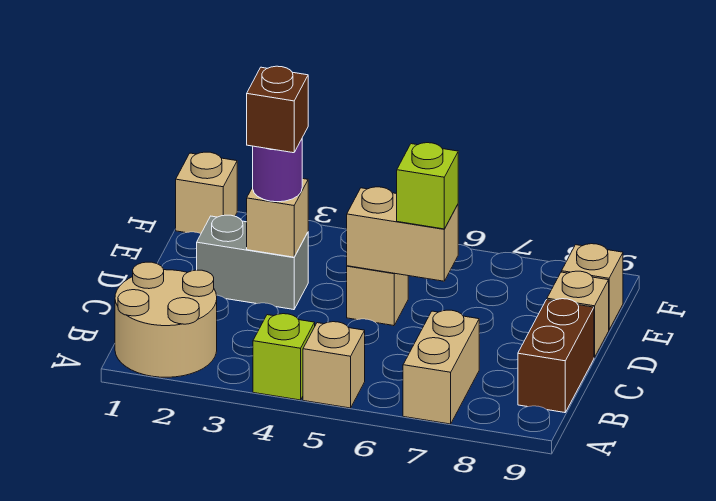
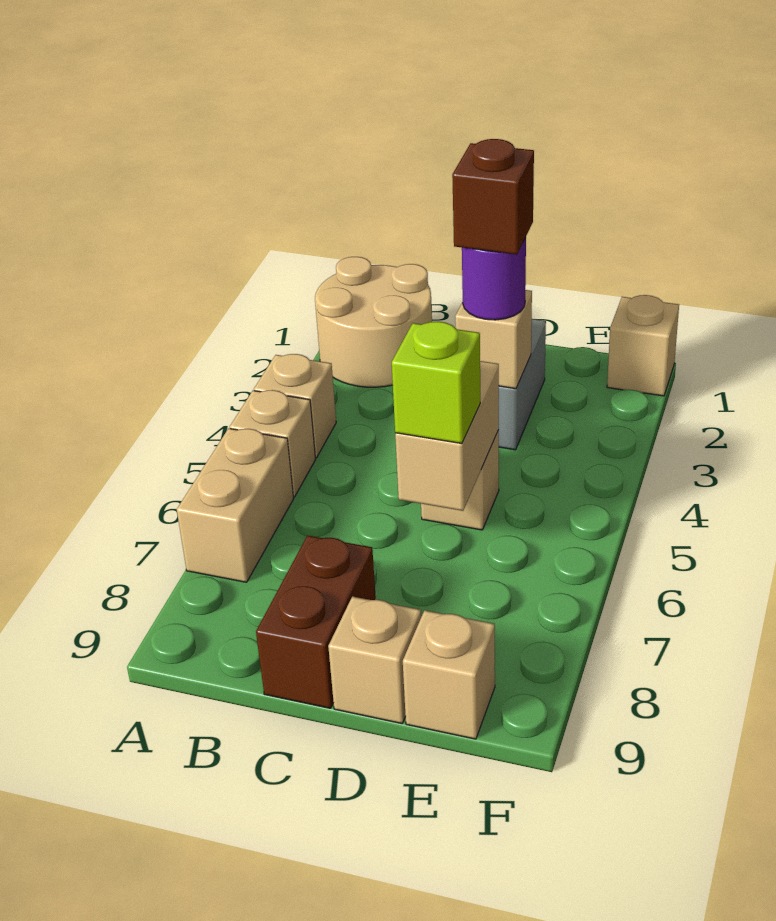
lime brick A4 level 1 -> tan brick A4 level 1
tan brick A7:B7 level 1 -> tan brick A6:A7 level 1
brown brick B9:C9 level 1 -> brown brick C8:C9 level 1

